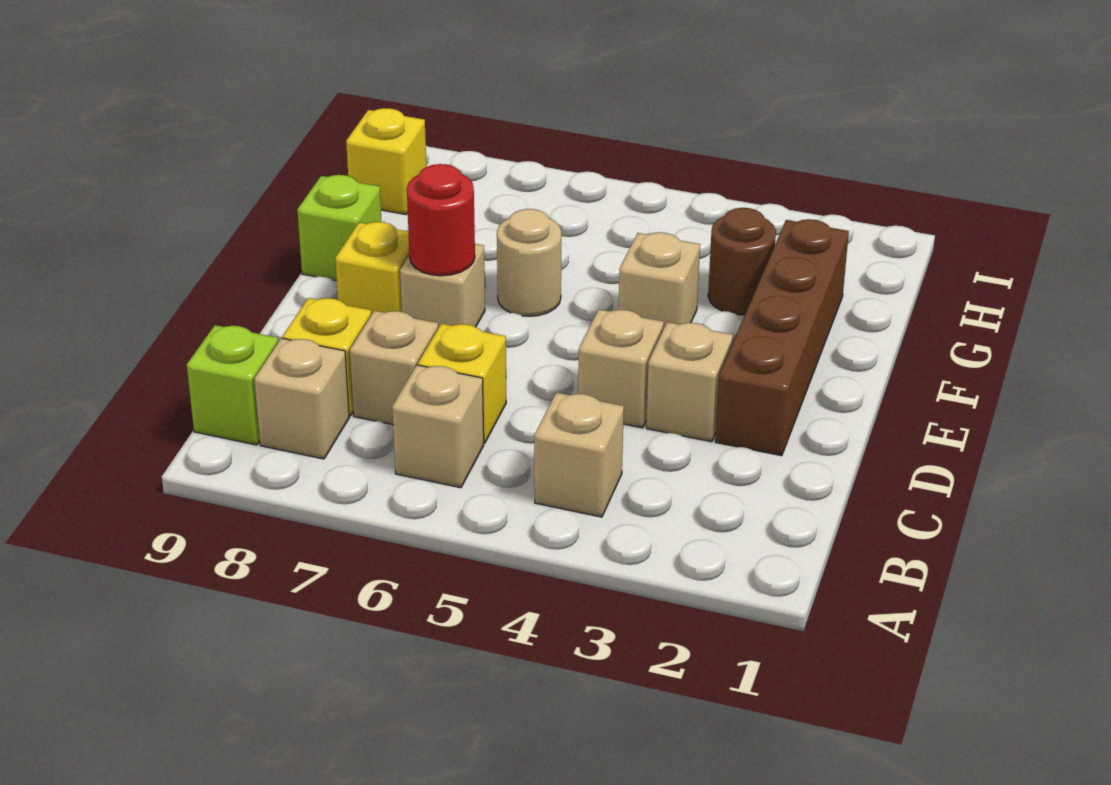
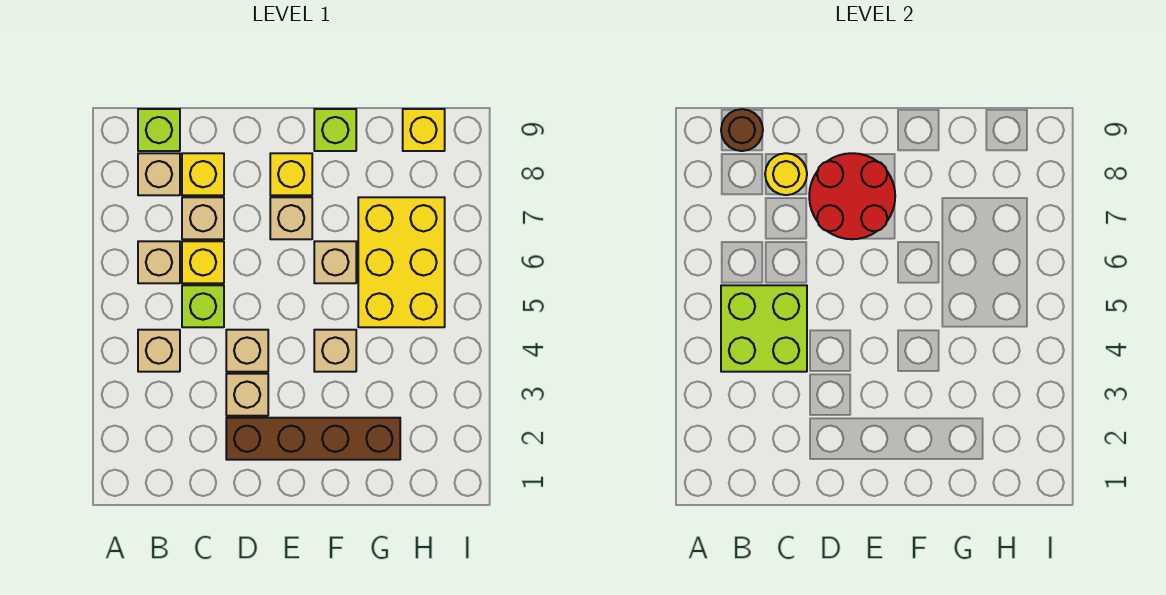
none -> lime brick B4:C5 level 2
none -> lime brick C5 level 1
none -> yellow round brick C8 level 2
red round brick E7 level 2 -> red round brick D7:E8 level 2
tan round brick F6 level 1 -> tan brick F6 level 1
brown round brick G3 level 1 -> brown round brick B9 level 2
none -> yellow brick G5:H7 level 1

